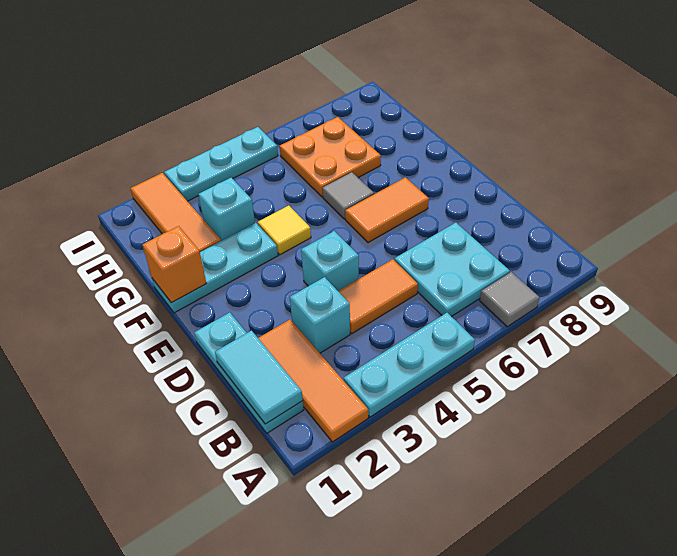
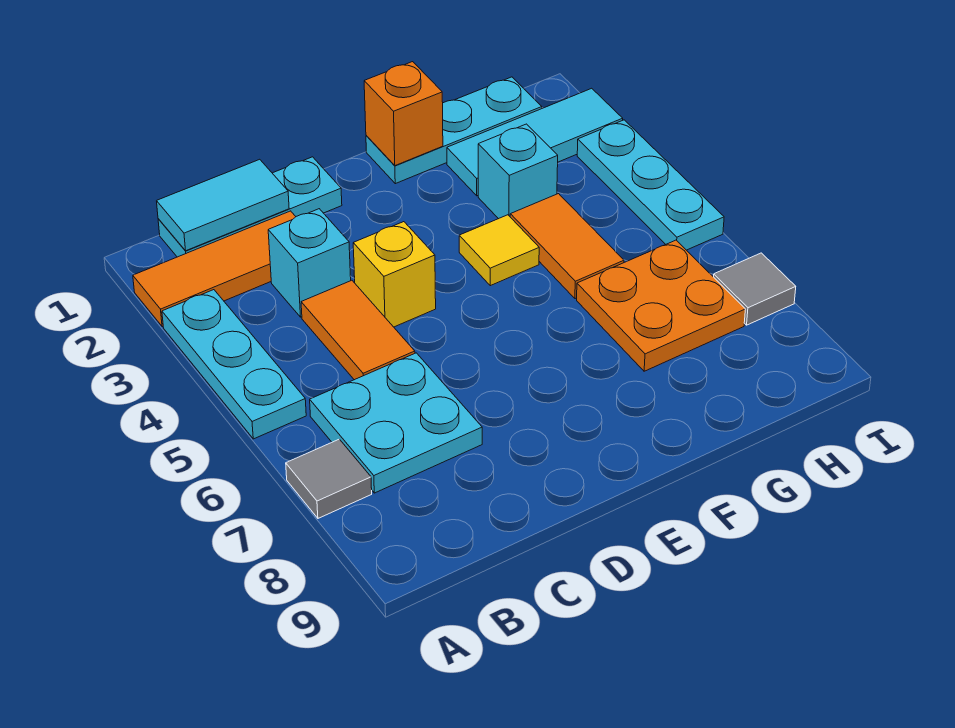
cyan brick D4 level 1 -> yellow brick D4 level 1
orange tile E6:E7 level 1 -> orange tile G4:G5 level 1
cyan plate F1:F3 level 1 -> cyan plate F1:H1 level 1
grey tile F6 level 1 -> grey tile I7 level 1
orange tile G2:I2 level 1 -> cyan tile G2:I2 level 1

